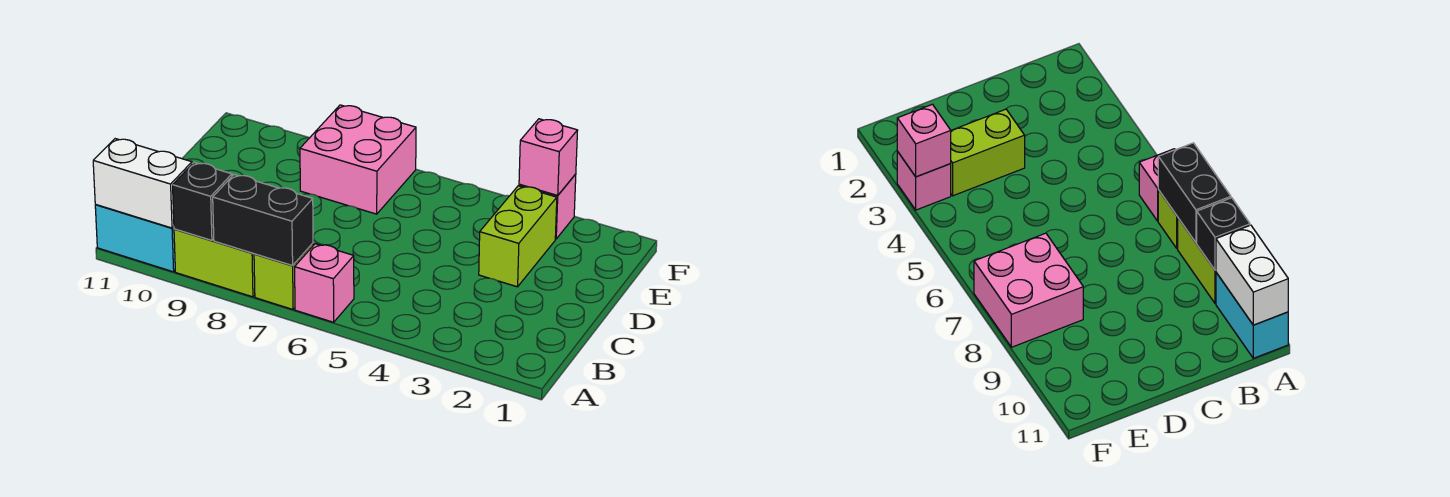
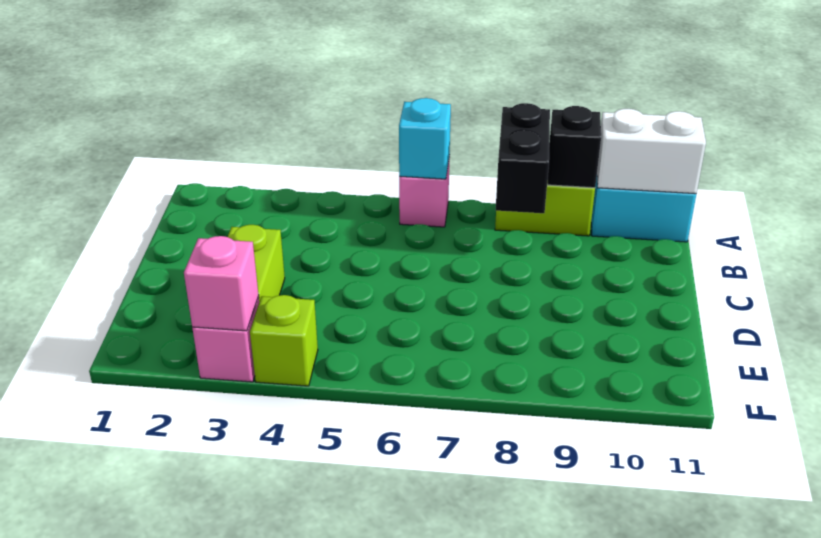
none -> cyan brick A6 level 2
lime brick A7 level 1 -> lime brick F4 level 1
black brick A7:A8 level 2 -> black brick A8:B8 level 2
pink brick E7:F8 level 1 -> none

